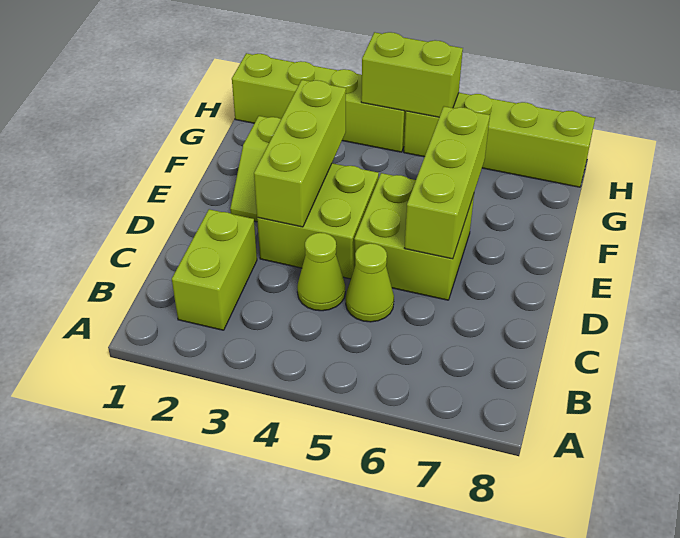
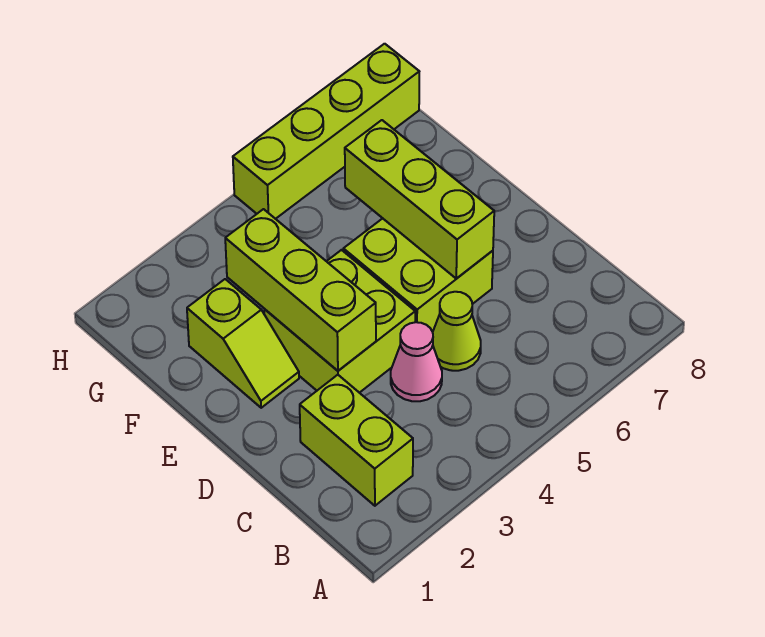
lime cone C4 level 1 -> pink cone C4 level 1
lime brick H1:H4 level 1 -> none
lime brick H4:H5 level 2 -> none

